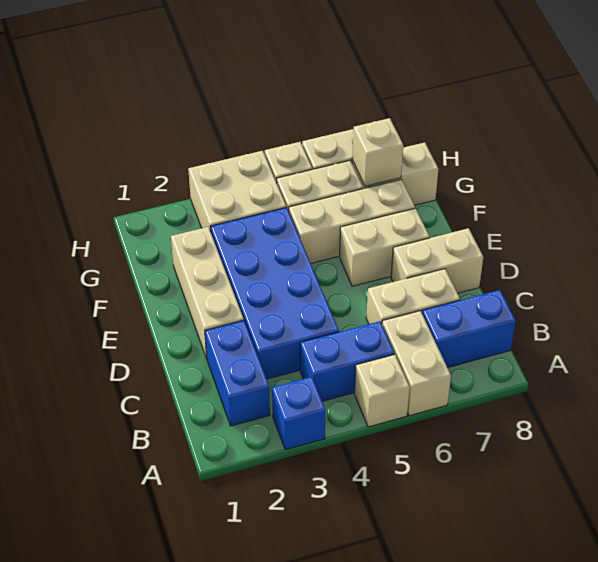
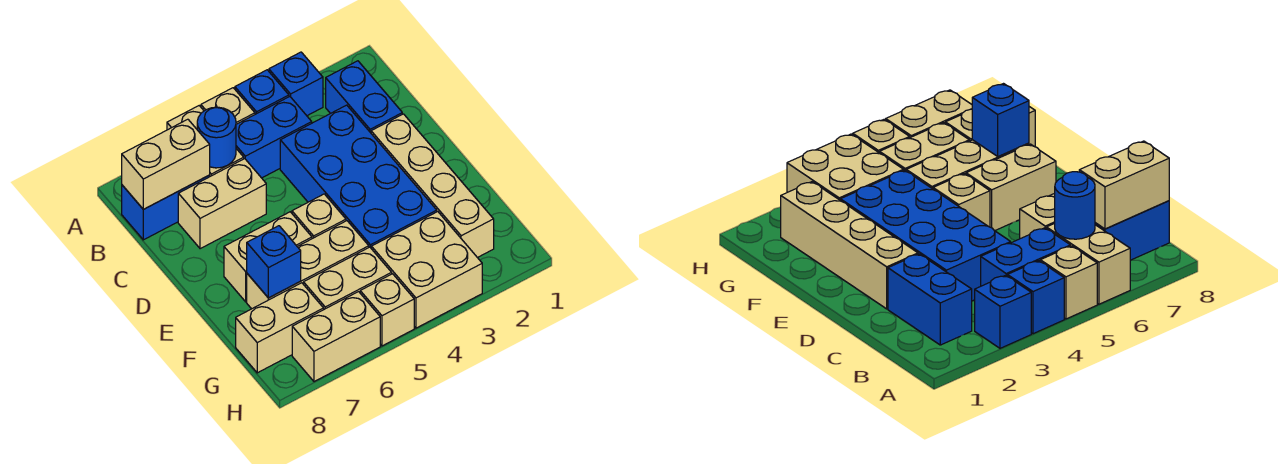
none -> blue brick A4 level 1
none -> blue round brick B6 level 2
tan brick D2:F2 level 1 -> tan brick D2:G2 level 1
tan brick D7:D8 level 1 -> tan brick B7:B8 level 2
none -> blue brick F7 level 2
tan brick G7 level 2 -> tan brick E5 level 1

